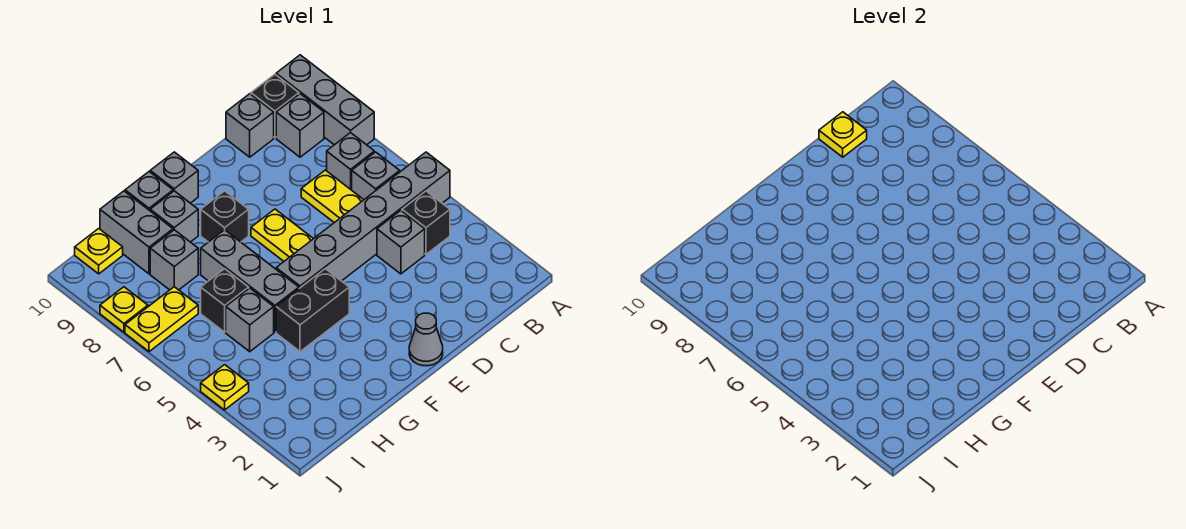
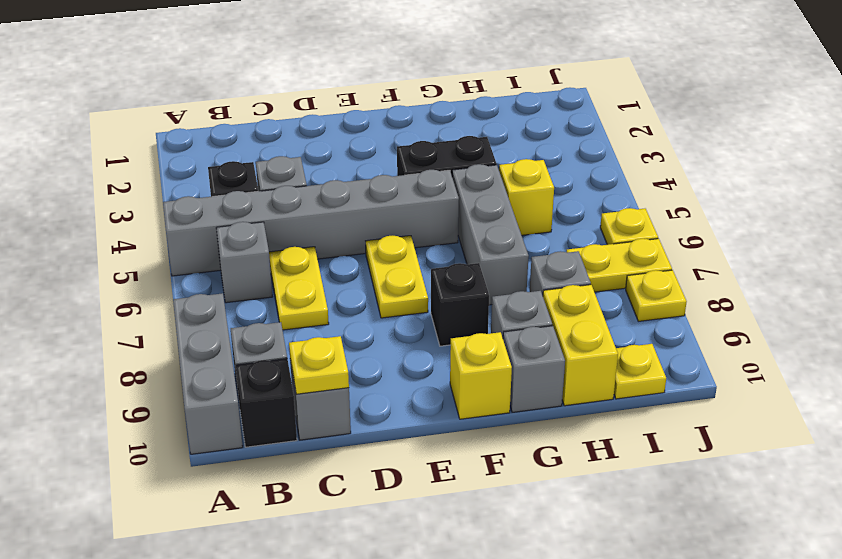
grey brick B7 level 1 -> none
grey cone E1 level 1 -> none
grey brick F10 level 1 -> yellow brick F10 level 1
grey brick H5 level 1 -> yellow brick H5 level 1
black brick H6 level 1 -> none
grey brick H9:H10 level 1 -> yellow brick H9:H10 level 1
yellow plate J4 level 1 -> yellow plate J6 level 1

